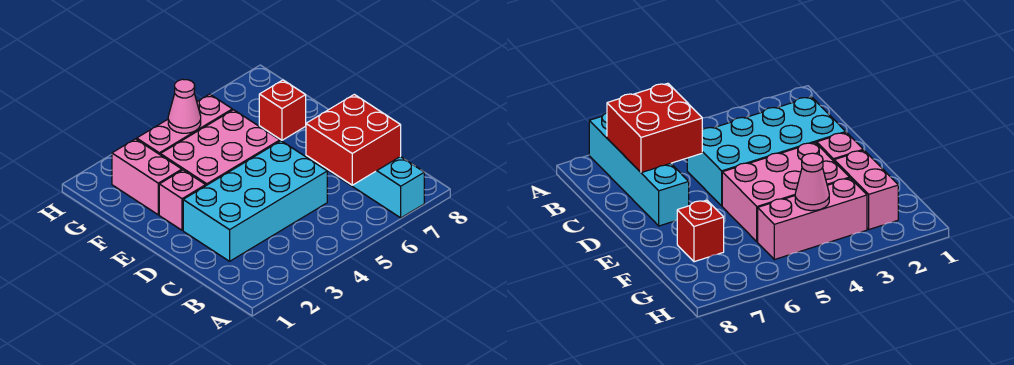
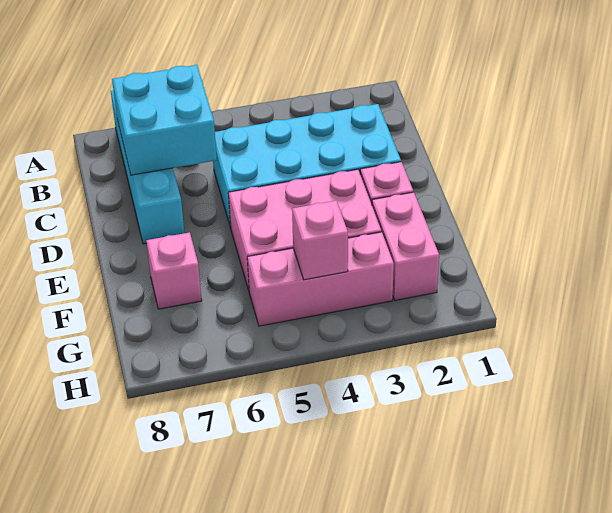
red brick B6:C7 level 2 -> cyan brick B6:C7 level 2
red brick F7 level 1 -> pink brick F7 level 1
pink cone G4 level 2 -> pink brick G4 level 2

